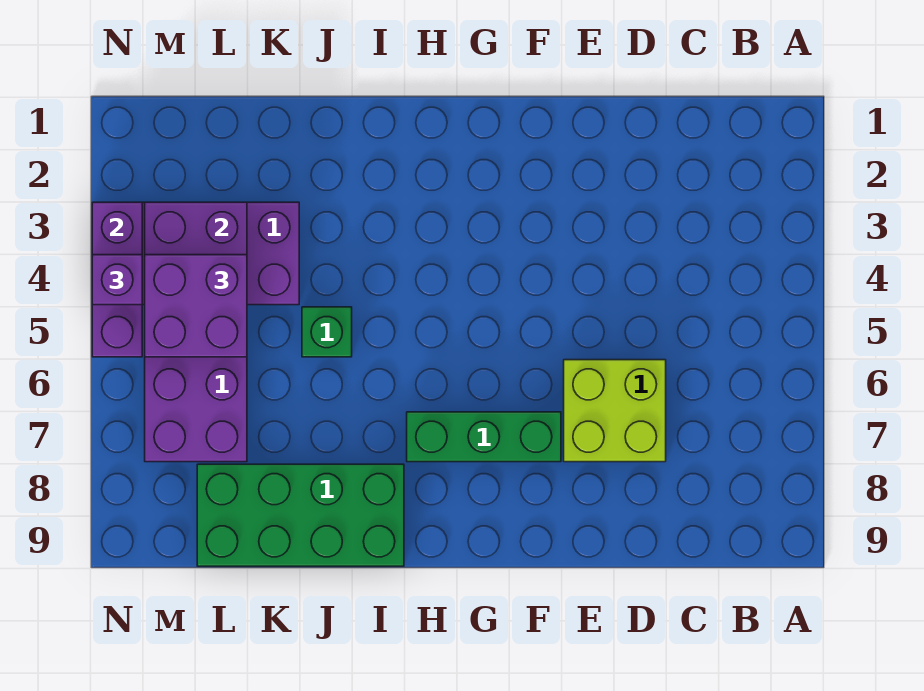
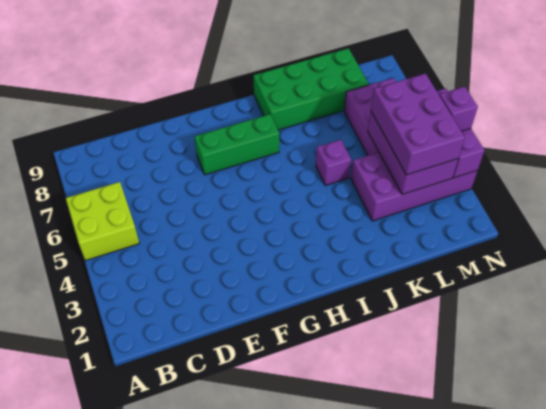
lime brick D6:E7 level 1 -> lime brick A5:B6 level 1
green brick J5 level 1 -> purple brick J5 level 1
purple brick L4:M5 level 3 -> purple brick L3:M5 level 3

